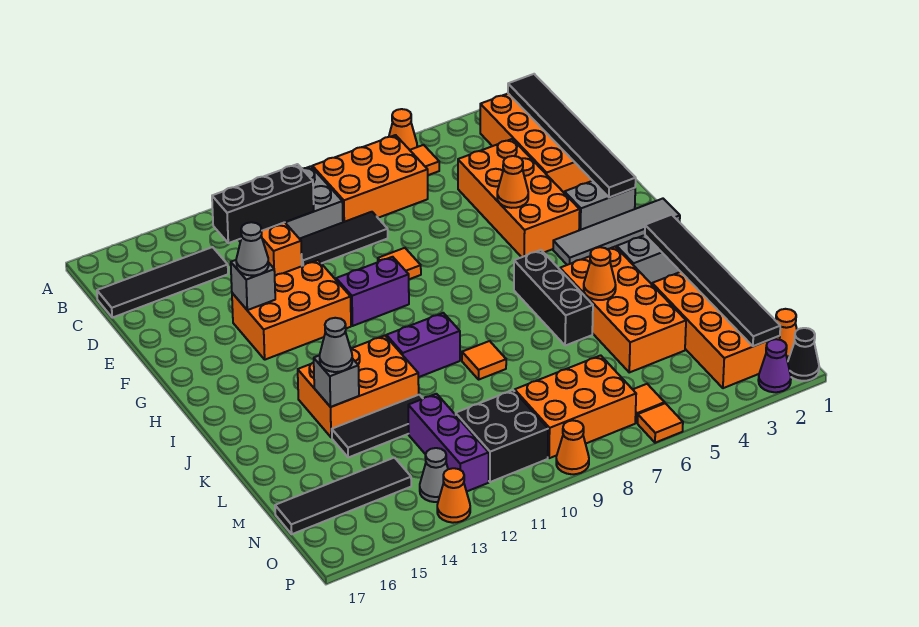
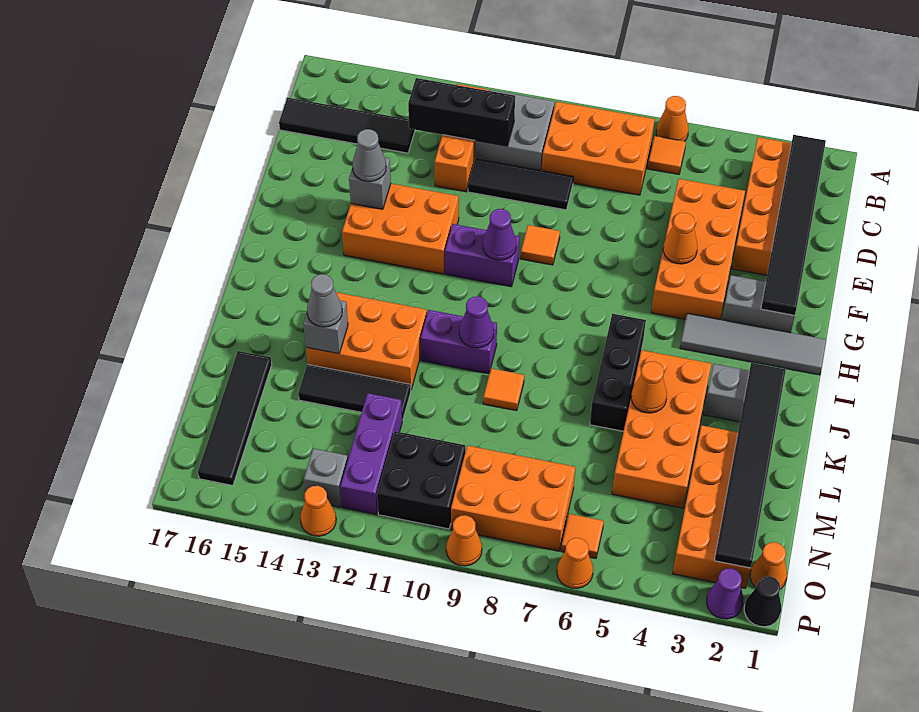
none -> purple cone G10 level 2
none -> purple cone J10 level 2
black tile N14:N17 level 1 -> black tile L16:O16 level 1
grey cone O13 level 1 -> grey brick O13 level 1
orange tile P6 level 1 -> orange cone P6 level 1

